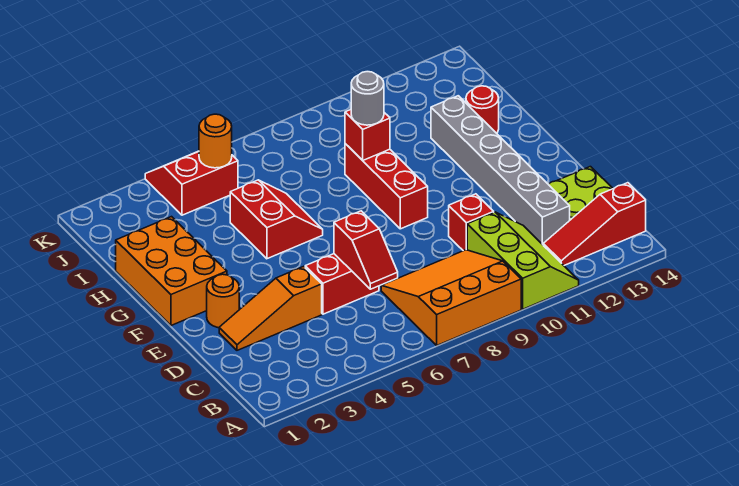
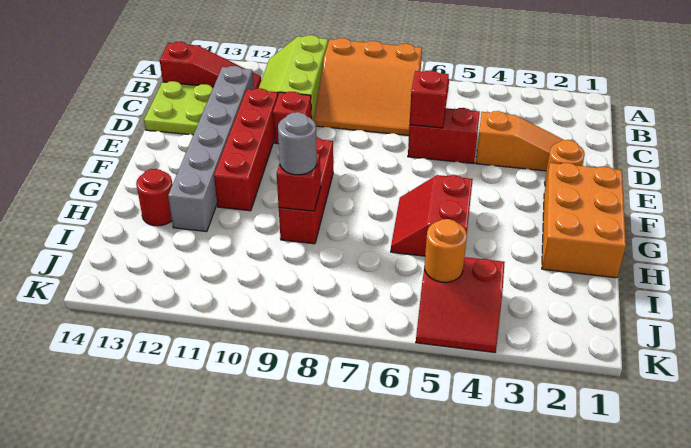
none -> red brick D11:G11 level 1

